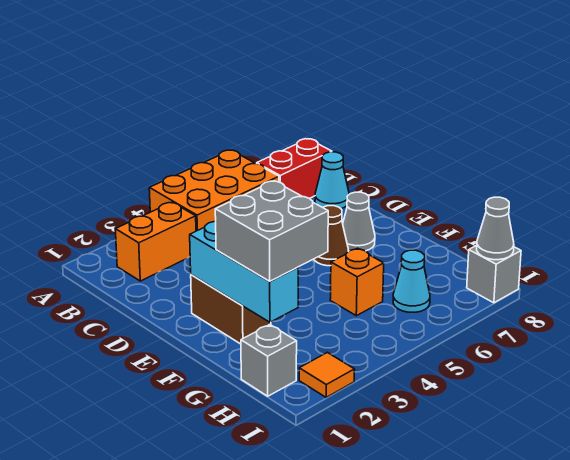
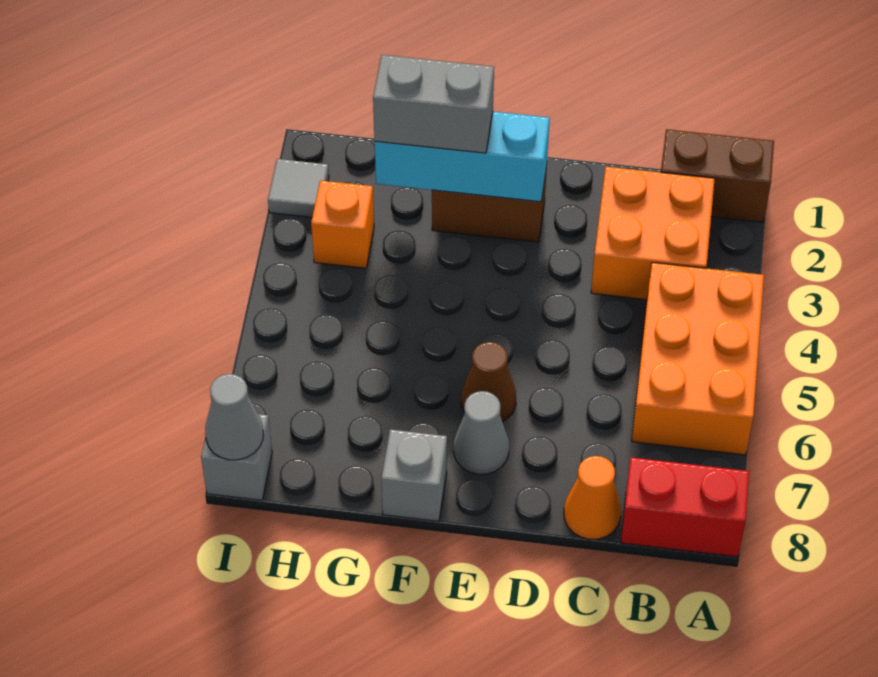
none -> brown brick A1:B1 level 1
orange brick B2:B3 level 1 -> orange brick B2:C3 level 1
red brick B7:B8 level 1 -> red brick A8:B8 level 1
cyan cone C8 level 1 -> orange cone C8 level 1
grey brick F2:G3 level 3 -> grey brick F2:G2 level 3
orange brick G5 level 1 -> orange brick H3 level 1
grey brick H1 level 1 -> grey brick F8 level 1
cyan cone H6 level 1 -> none
orange tile I2 level 1 -> grey tile I2 level 1

